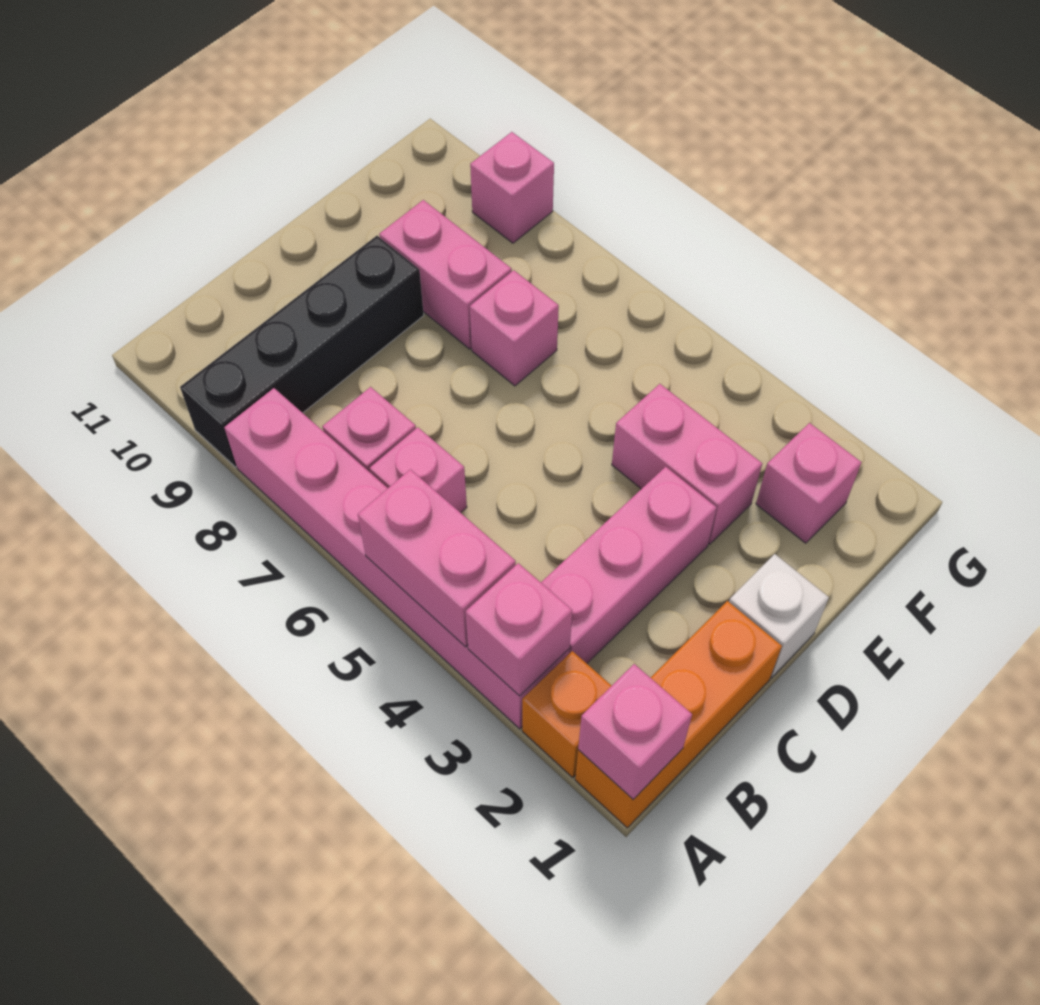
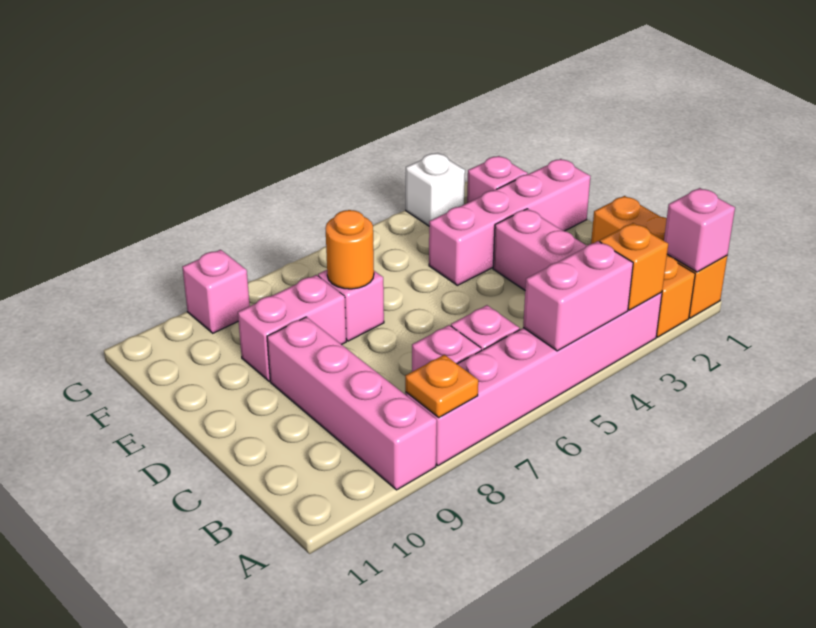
pink brick A3 level 2 -> orange brick A3 level 2
none -> orange plate A8 level 2
black brick A9:D9 level 1 -> pink brick A9:D9 level 1
white brick D1 level 1 -> white brick G3 level 1
pink brick E3:E4 level 1 -> pink brick E1:E4 level 1
none -> orange round brick E7 level 2

